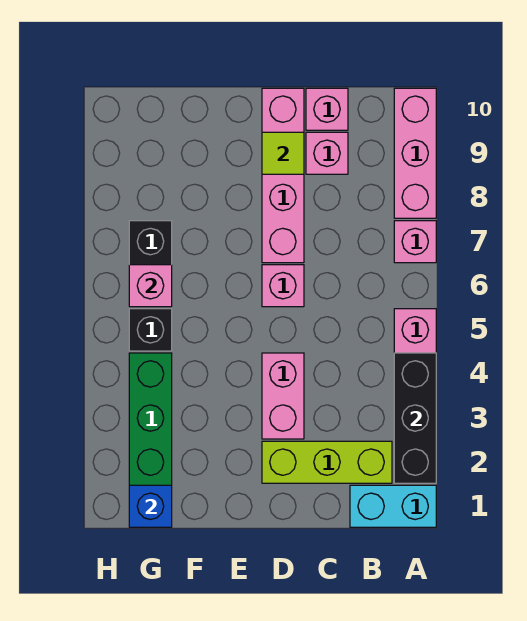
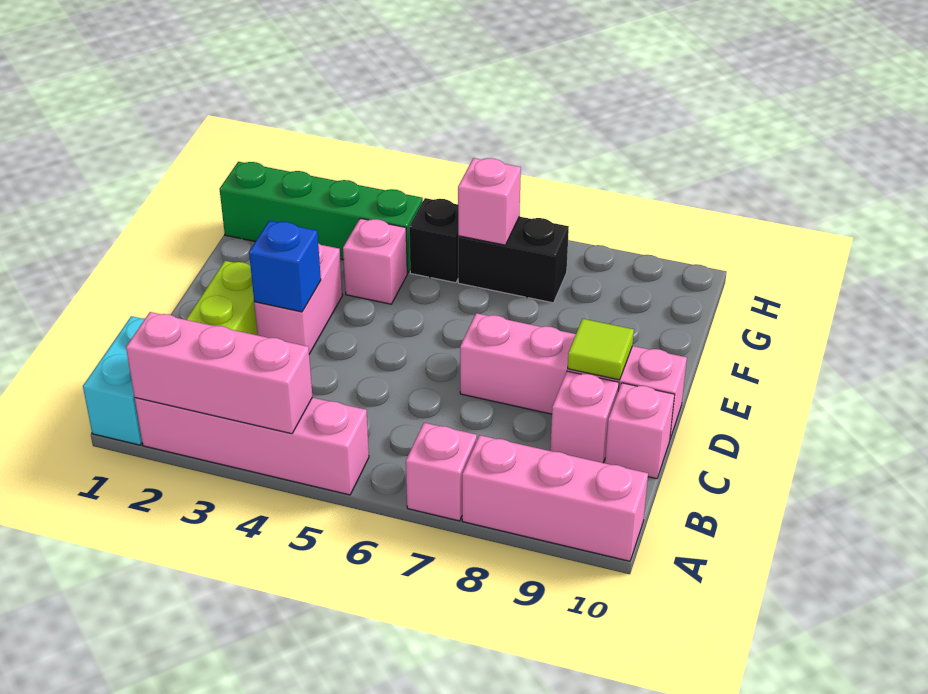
black brick A2:A4 level 2 -> pink brick A2:A4 level 2
pink brick D3:D4 level 1 -> pink brick D3:E3 level 1
pink brick D6 level 1 -> pink brick F4 level 1
blue brick G1 level 2 -> blue brick D3 level 2

